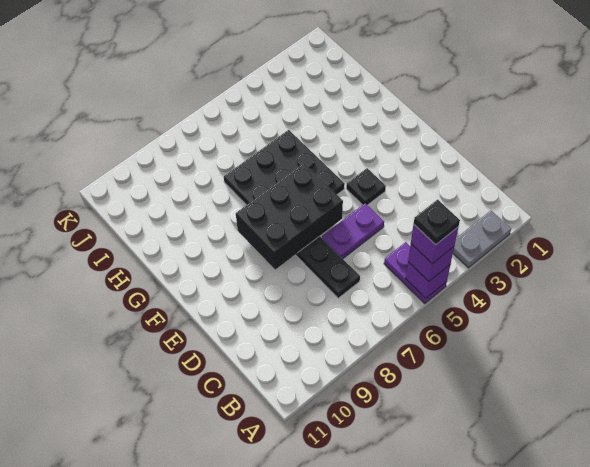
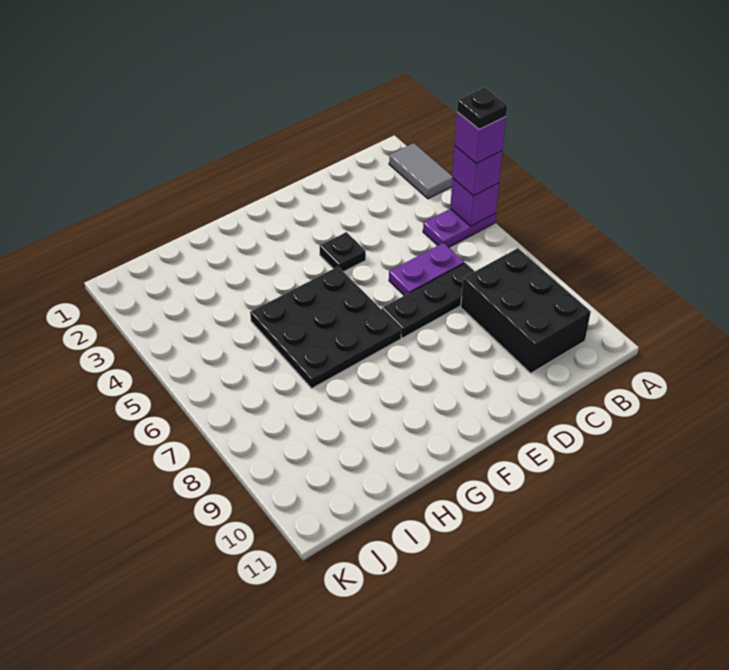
grey plate A2:A3 level 1 -> grey tile A2:A3 level 1
purple plate D5:D6 level 1 -> purple plate C6:D6 level 1
black brick E6:F8 level 2 -> black brick B8:C10 level 1

